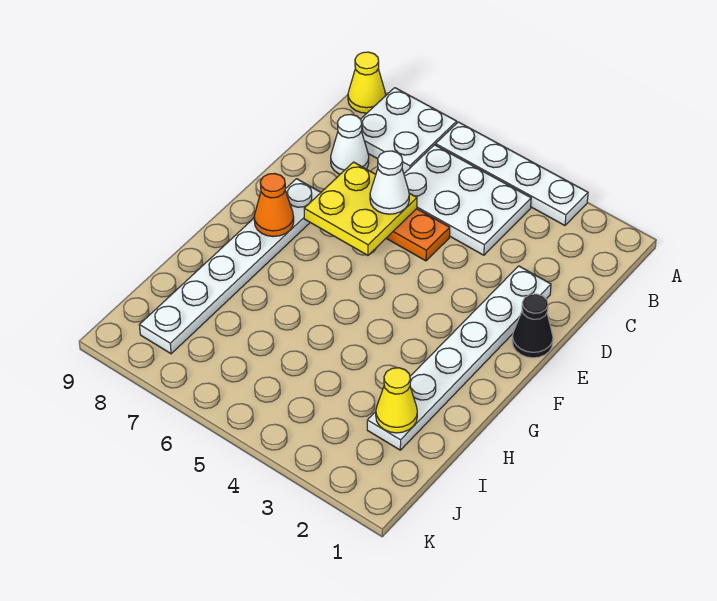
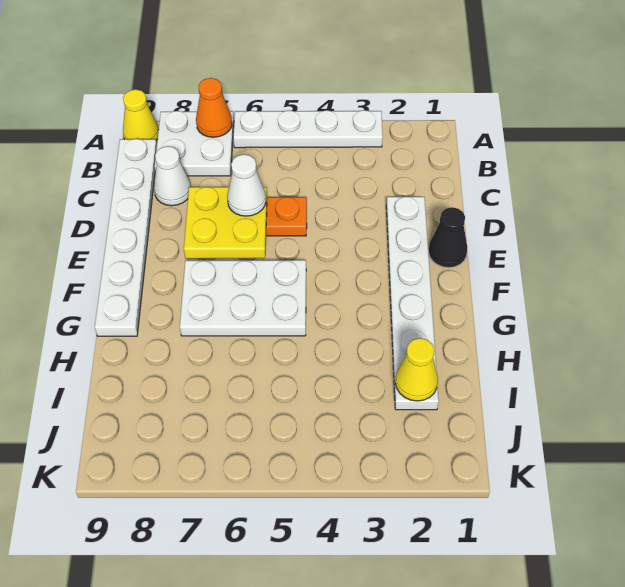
white plate B4:C6 level 1 -> white plate F5:G7 level 1
white plate E8:J8 level 1 -> white plate B9:G9 level 1
orange cone F8 level 2 -> orange cone A7 level 2

